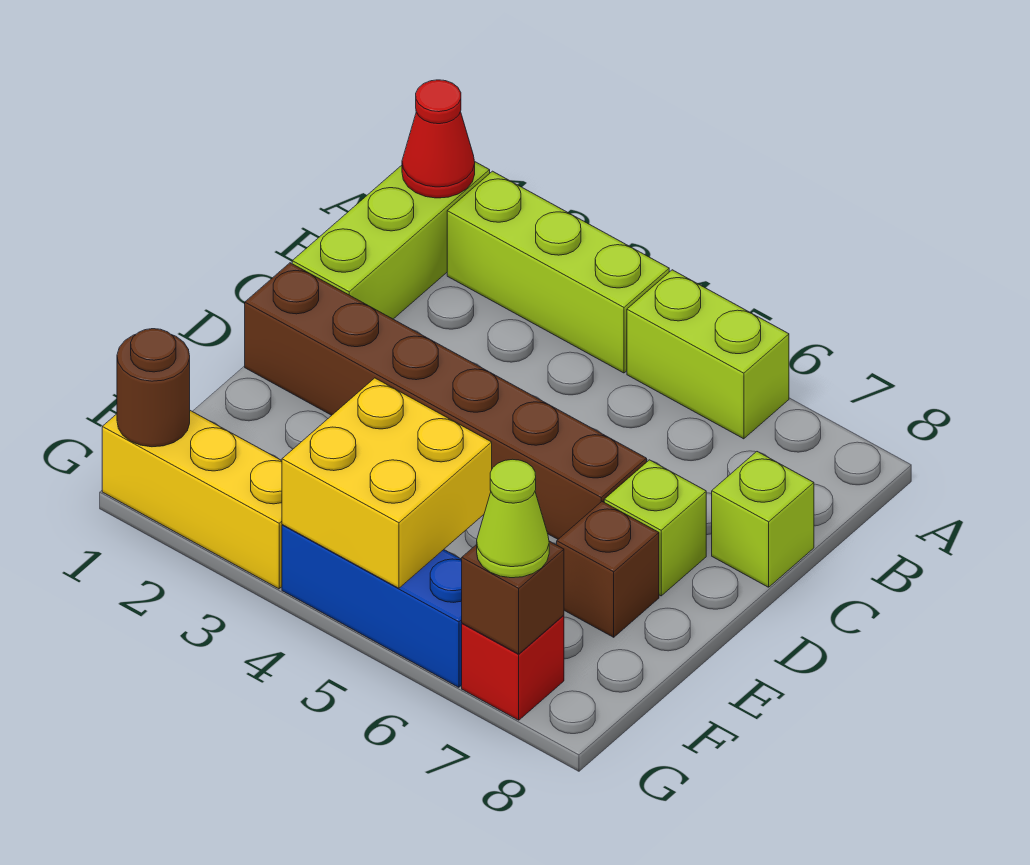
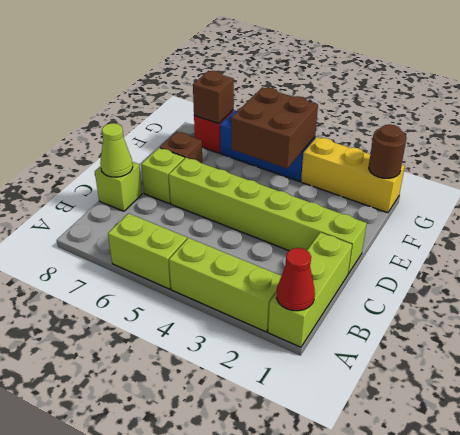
brown brick D1:D6 level 1 -> lime brick D1:D6 level 1
yellow brick F4:G5 level 2 -> brown brick F4:G5 level 2
lime cone G7 level 3 -> lime cone C8 level 2

